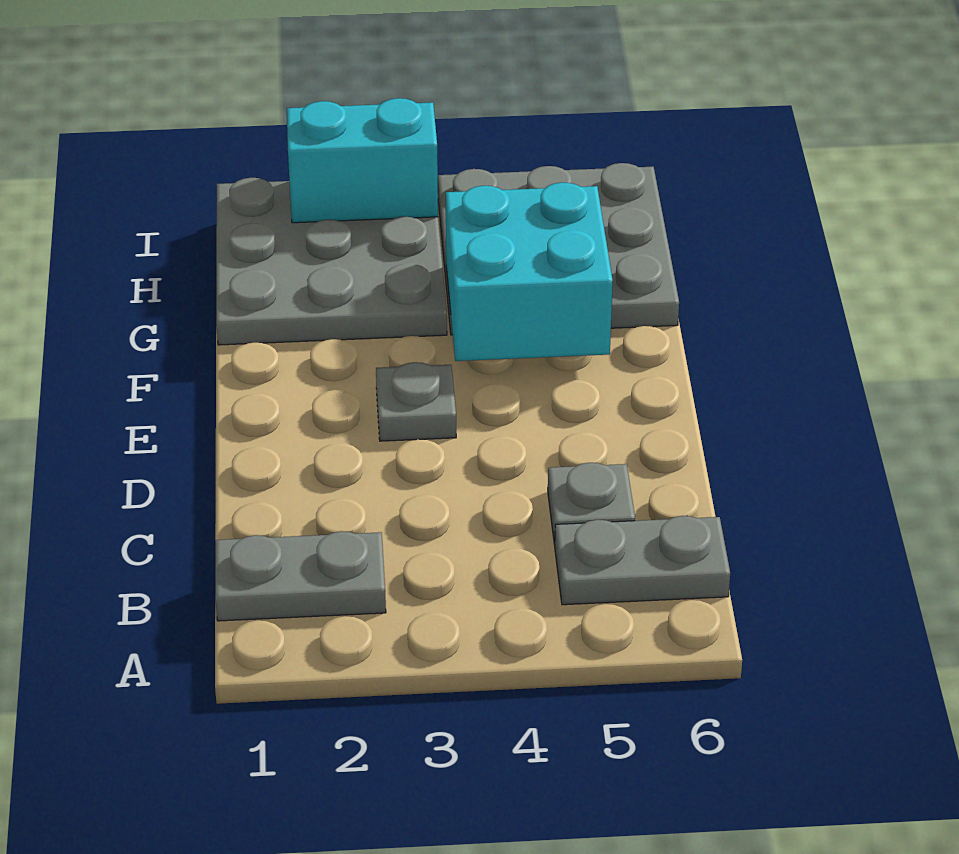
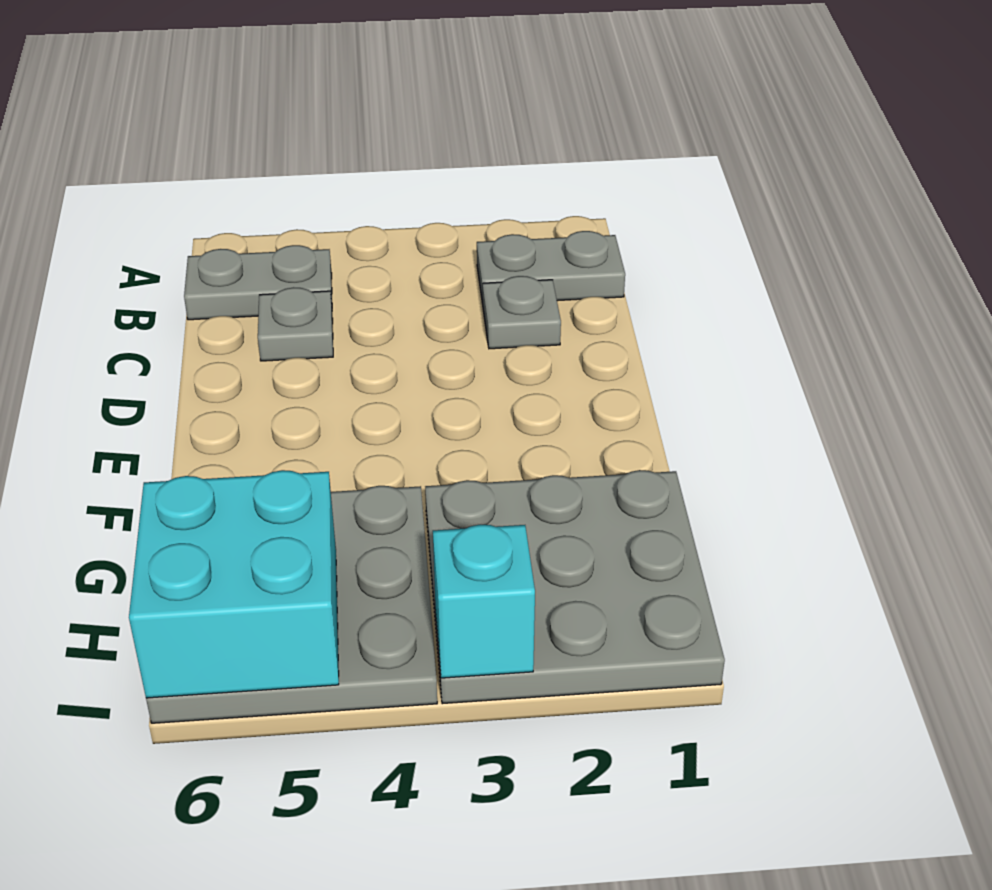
grey plate E3 level 1 -> grey plate C2 level 1
cyan brick F4:G5 level 2 -> cyan brick H5:I6 level 2
cyan brick I2:I3 level 2 -> cyan brick I3 level 2

